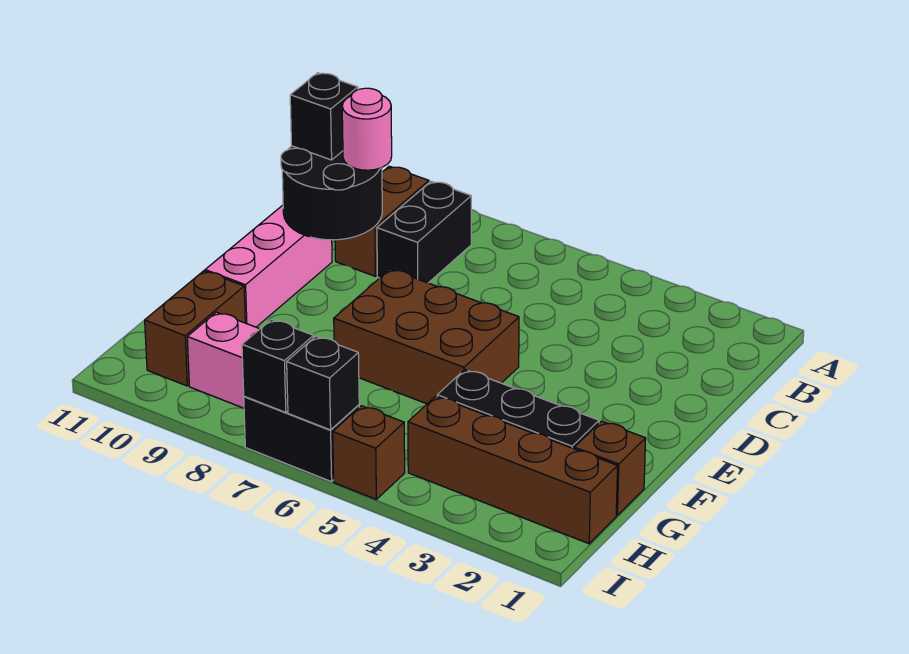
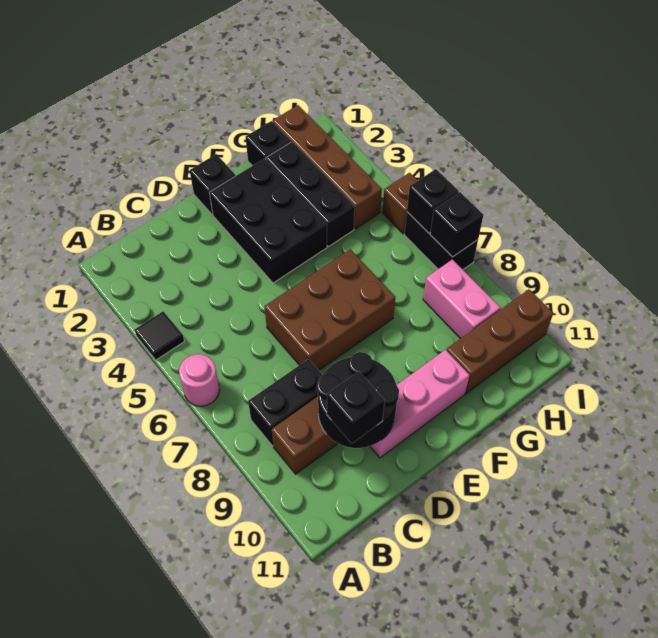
none -> black tile A4 level 1
pink round brick C9 level 3 -> pink round brick A6 level 1
none -> black brick E1 level 1
none -> black brick E2:F4 level 1
brown brick E5:F7 level 1 -> brown brick D6:F7 level 1
brown brick G1 level 1 -> black brick G1 level 1
brown brick G10:H10 level 1 -> brown brick G10:I10 level 1

